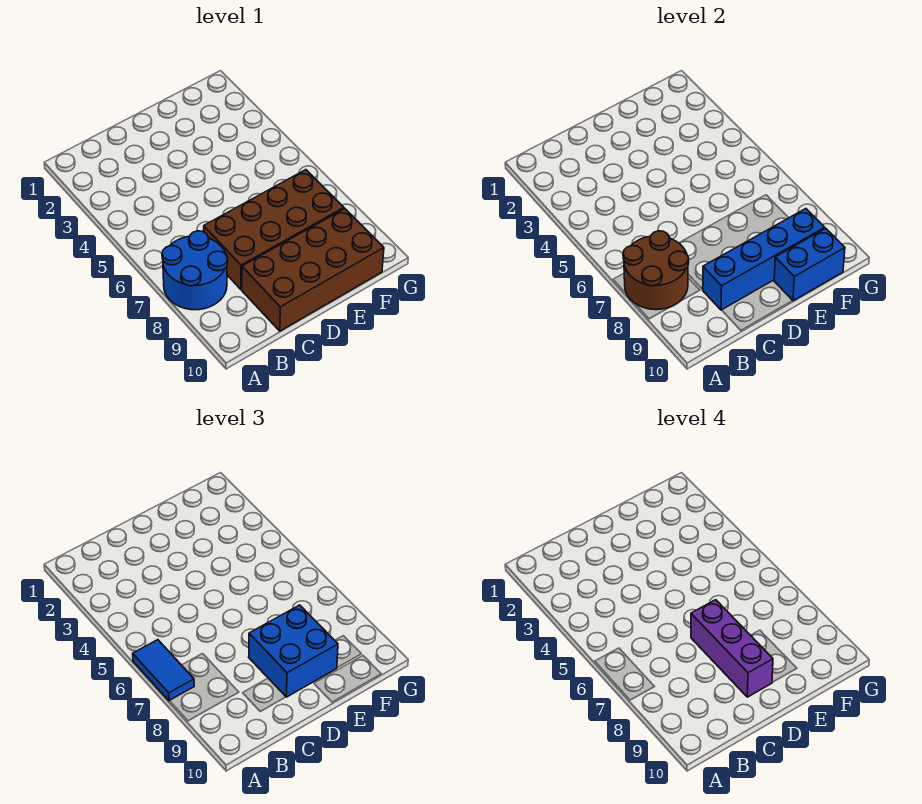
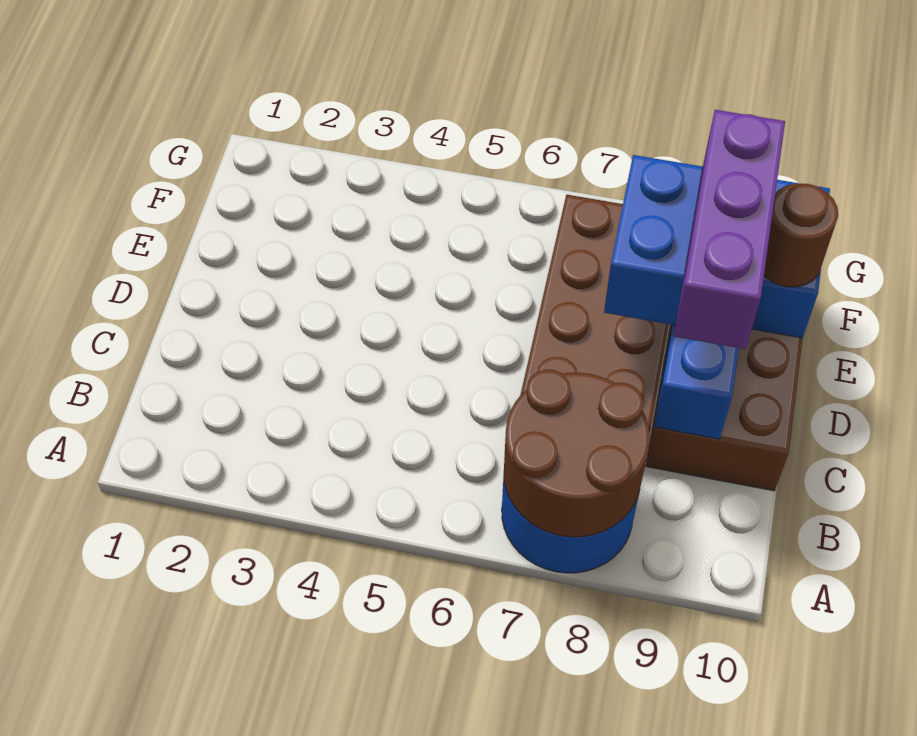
blue tile A6:A7 level 3 -> none
purple brick D7:D9 level 4 -> purple brick C9:E9 level 4
none -> brown round brick E10 level 3

